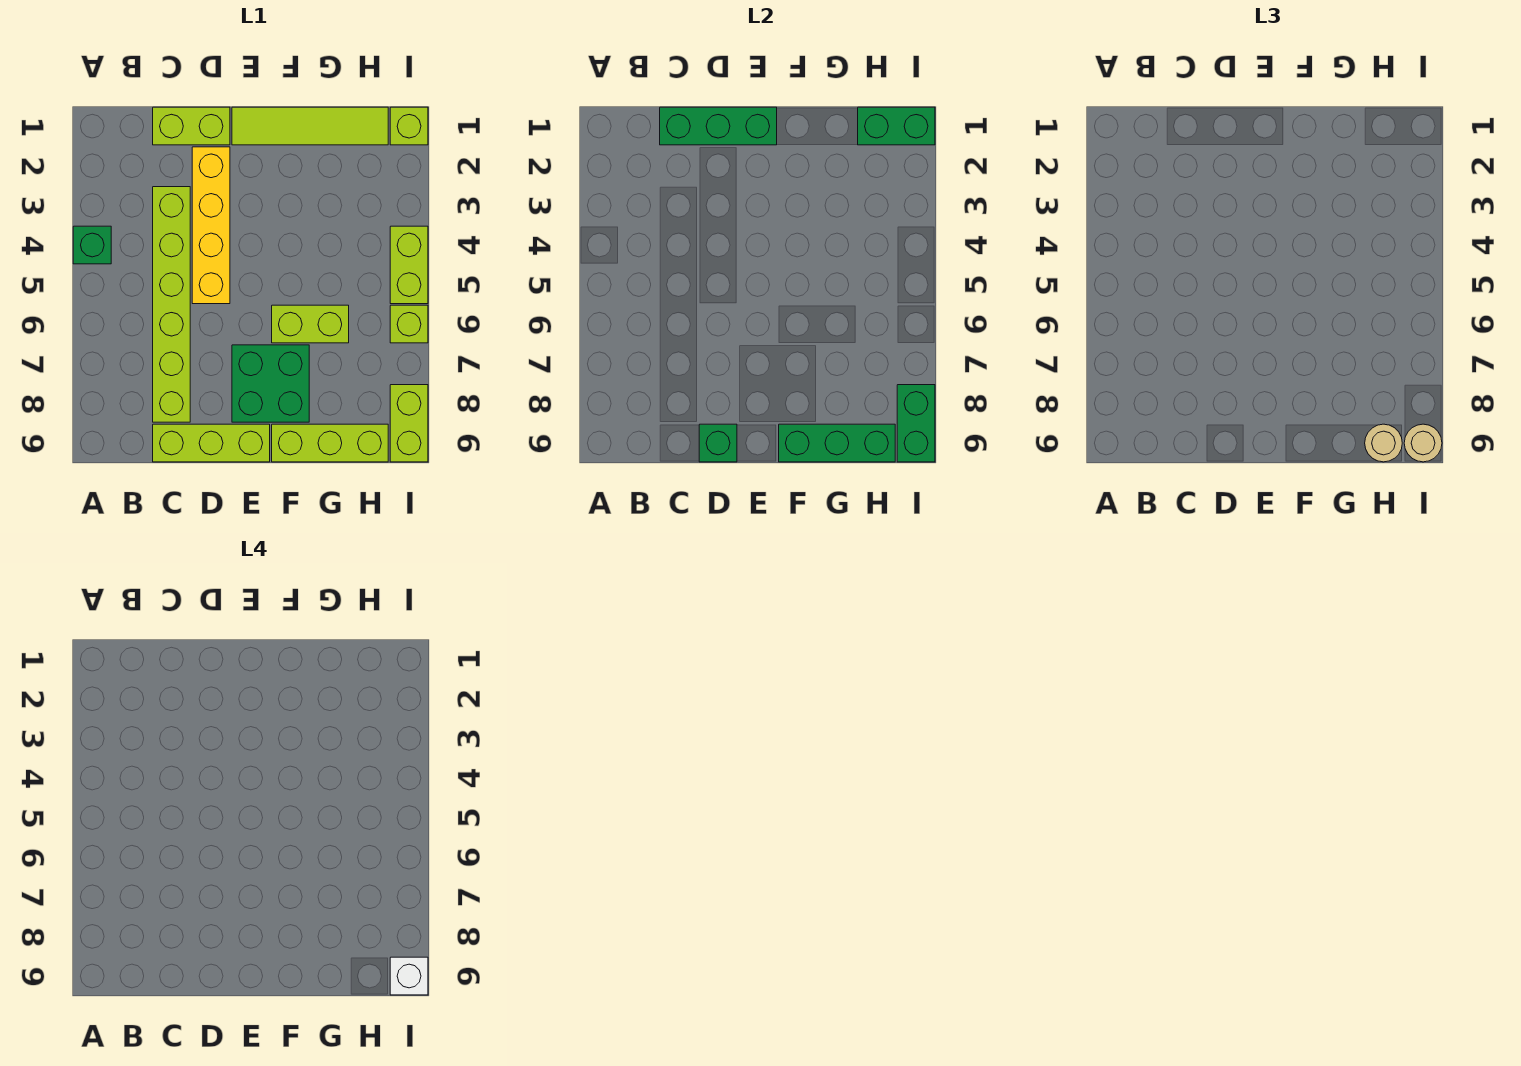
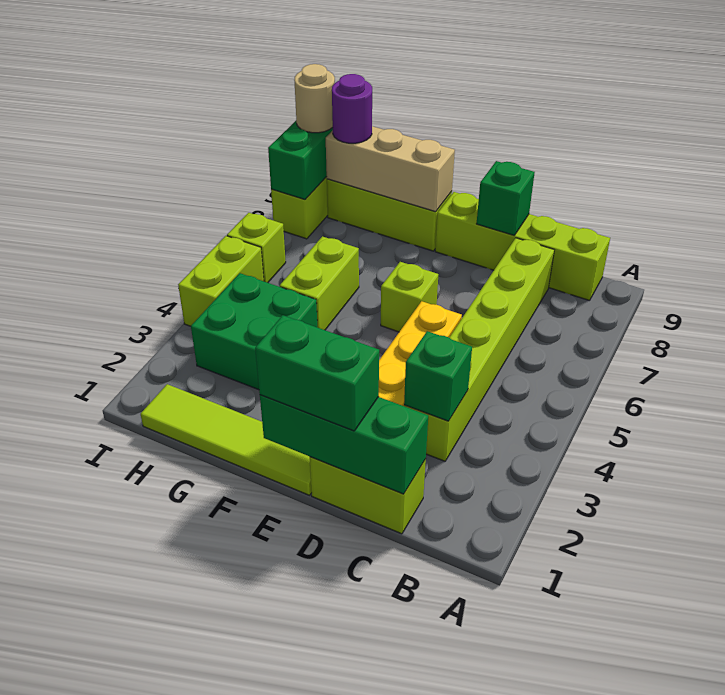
green brick A4 level 1 -> green brick C3 level 2
lime brick C9:E9 level 1 -> lime brick B9:E9 level 1
green brick E7:F8 level 1 -> green brick G3:H4 level 1
lime brick F6:G6 level 1 -> lime brick G5:G6 level 1
green brick F9:H9 level 2 -> tan brick F9:H9 level 2
green brick H1:I1 level 2 -> green brick D1:E1 level 3
tan round brick H9 level 3 -> purple round brick H9 level 3
lime brick I1 level 1 -> lime brick E6 level 1
white brick I9 level 4 -> none

